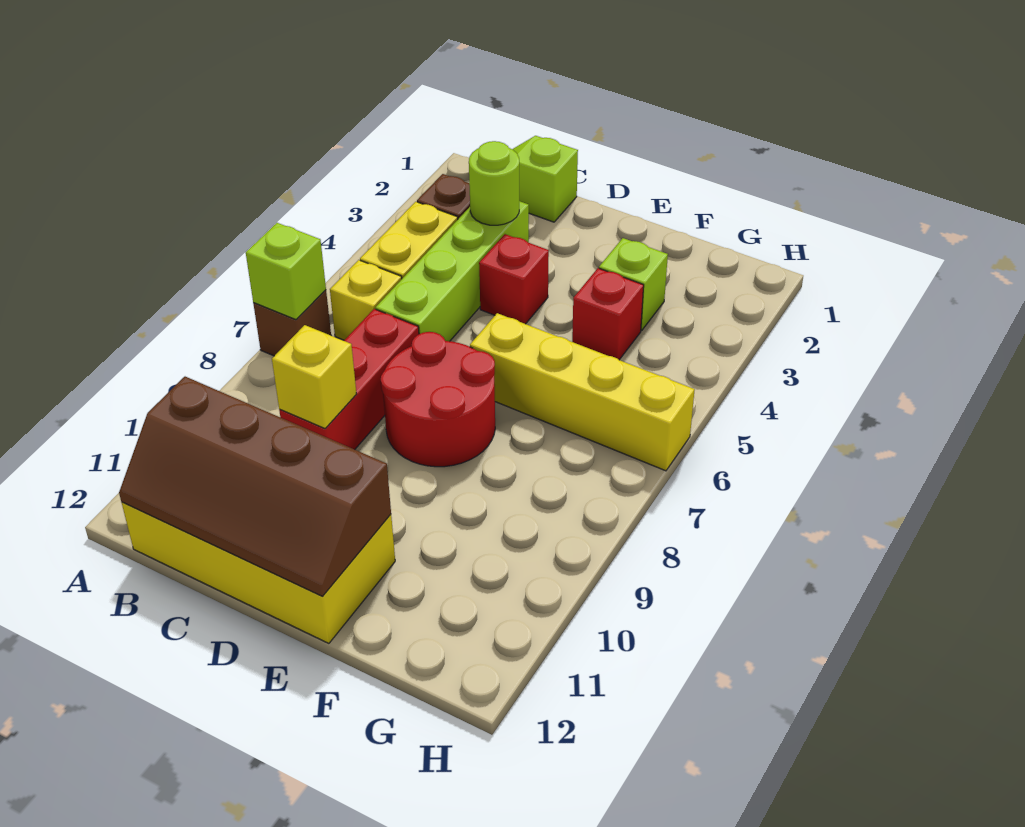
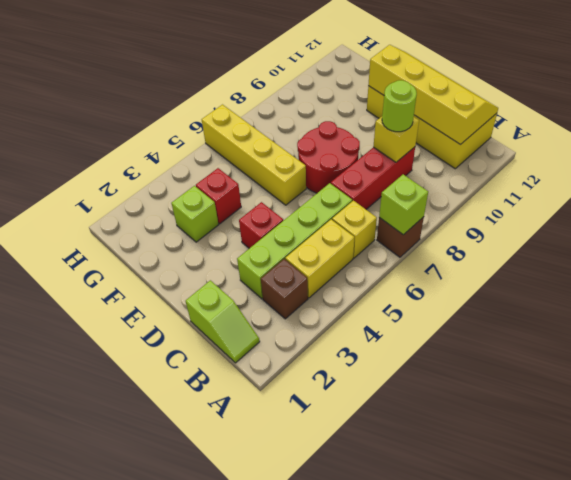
brown slope B11:E12 level 2 top 11 -> yellow slope B11:E12 level 2 top 11
lime round brick C3 level 2 -> lime round brick C9 level 3

